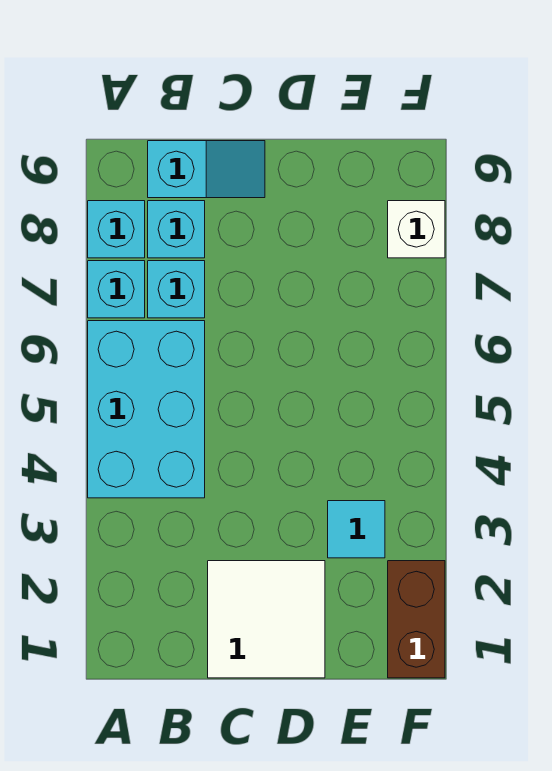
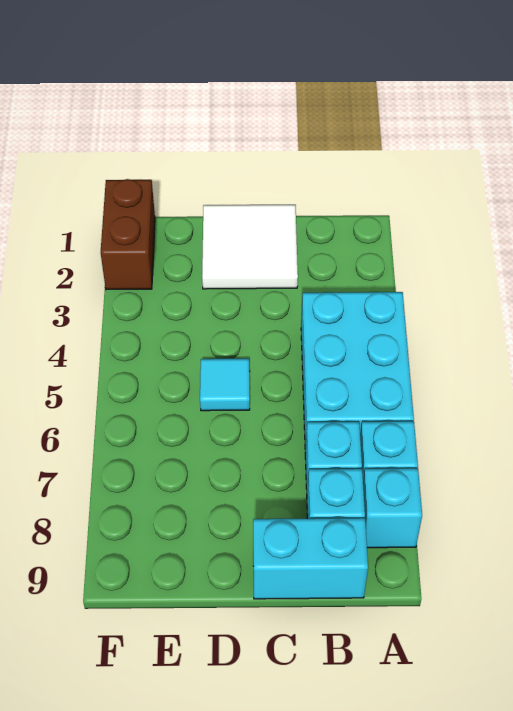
cyan slope B9:C9 level 1 top B -> cyan brick B9:C9 level 1
cyan tile E3 level 1 -> cyan tile D5 level 1
white brick F8 level 1 -> none

